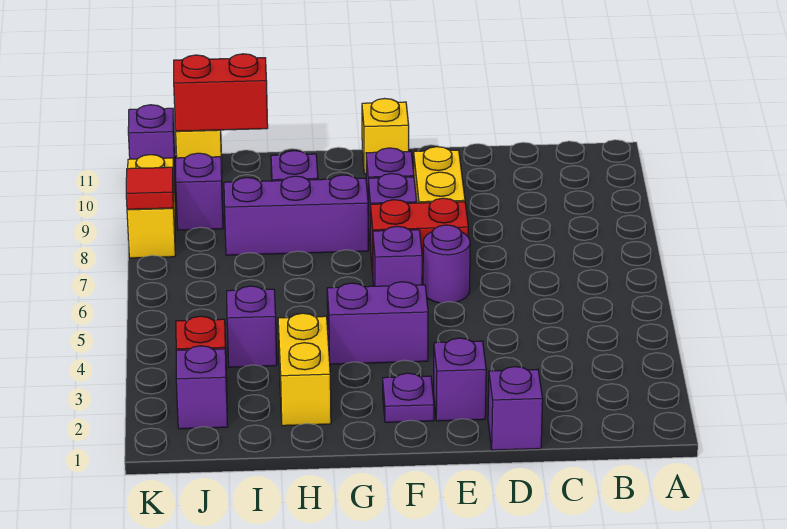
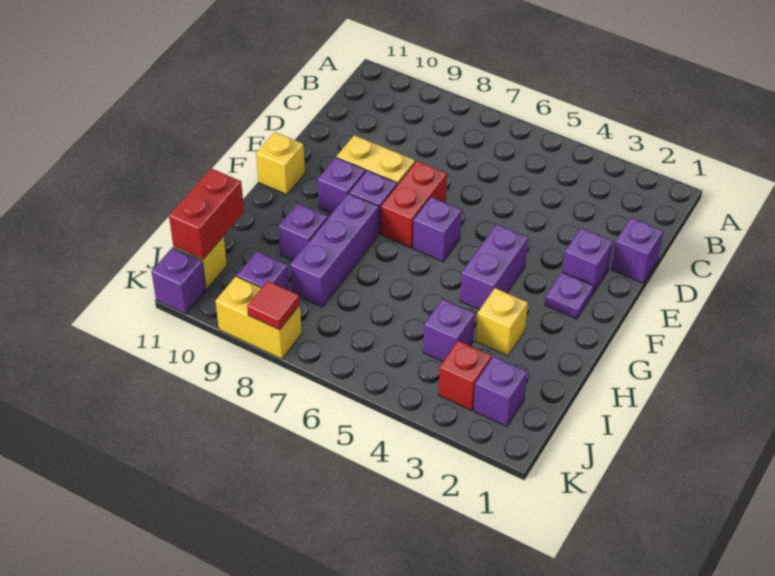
purple round brick E6 level 1 -> none
yellow brick H2:H3 level 1 -> yellow brick H3 level 1

